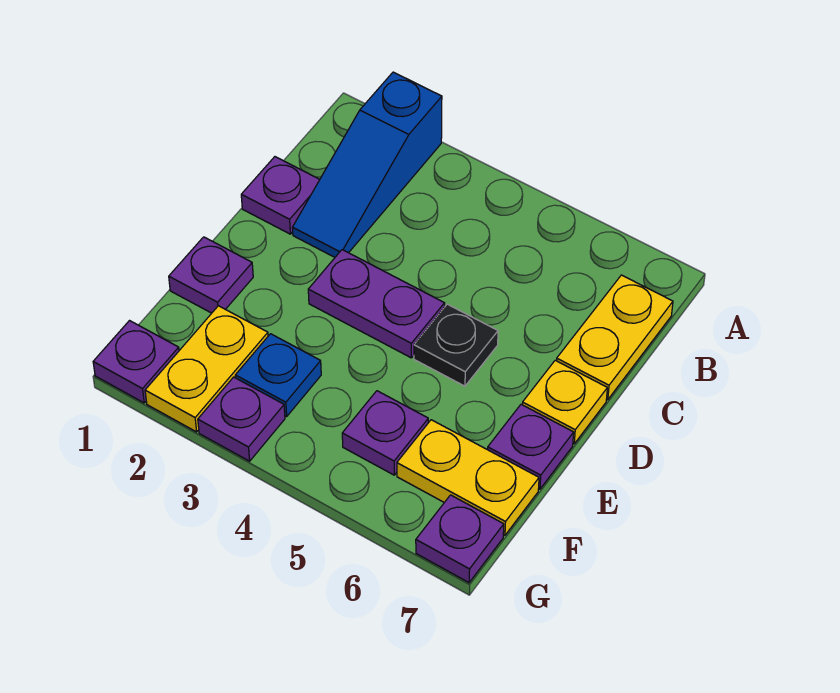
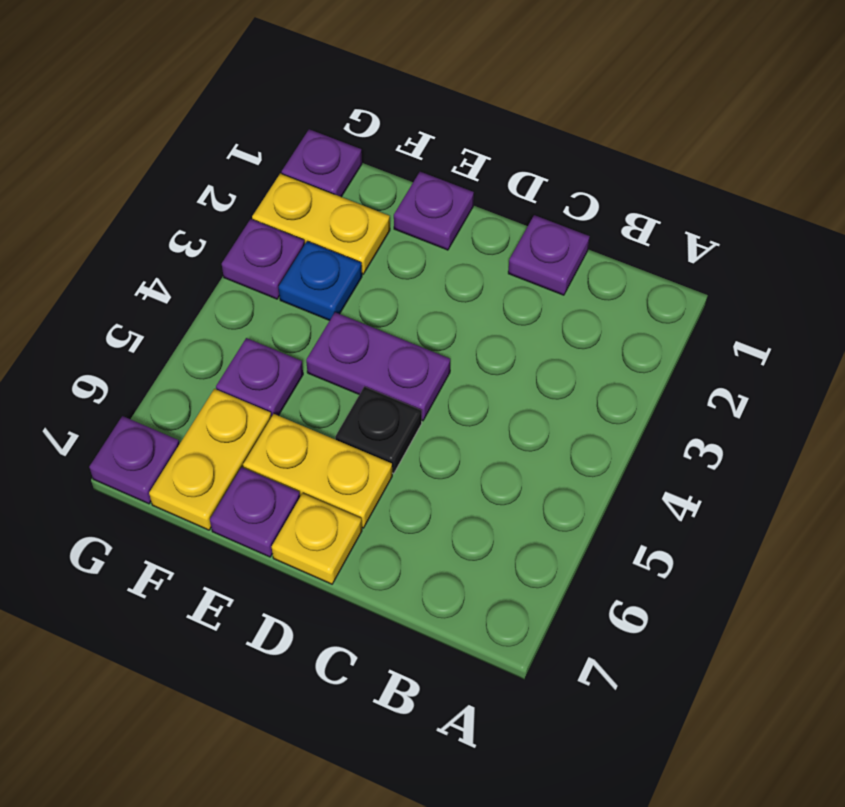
blue slope A2:C2 level 1 top A -> none
yellow plate B7:C7 level 1 -> yellow plate D6:E6 level 1
purple plate D3:D4 level 1 -> purple plate D4:E4 level 1

